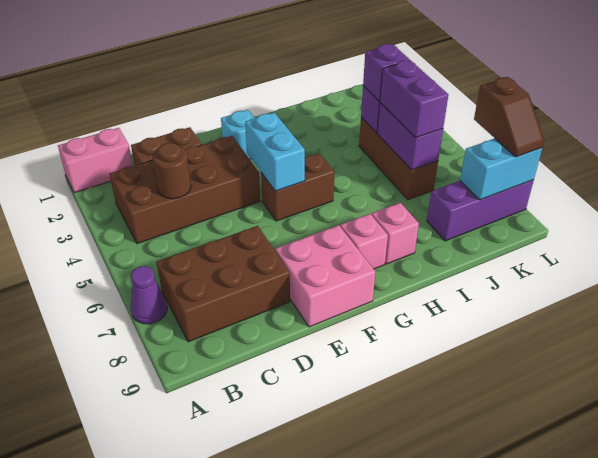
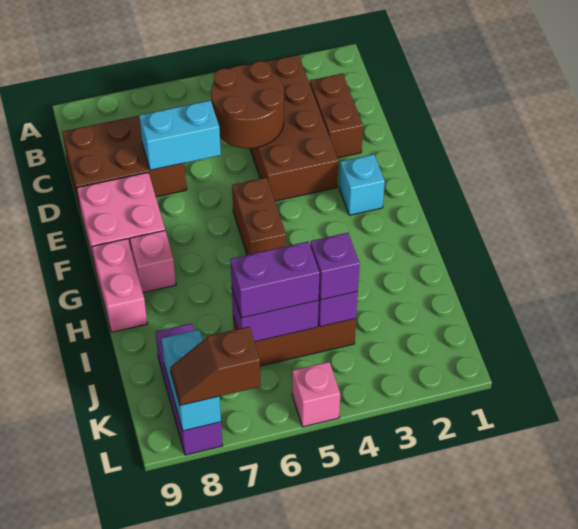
pink brick A1:B1 level 1 -> pink brick G9:H9 level 1
purple cone A7 level 1 -> none
brown brick B7:D8 level 1 -> brown brick C7:D9 level 1
brown round brick C4 level 2 -> brown round brick C4:D5 level 2
cyan brick F4:F5 level 2 -> cyan brick D6:D7 level 2
pink brick H8 level 1 -> pink brick L5 level 1

